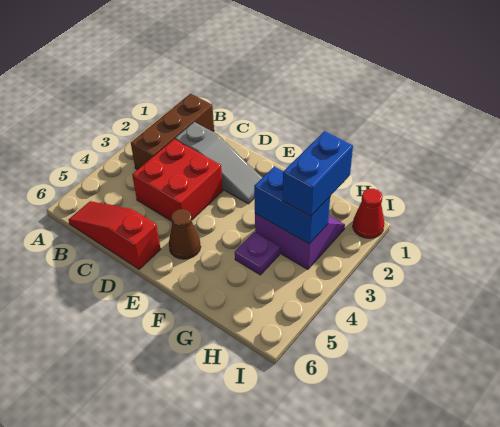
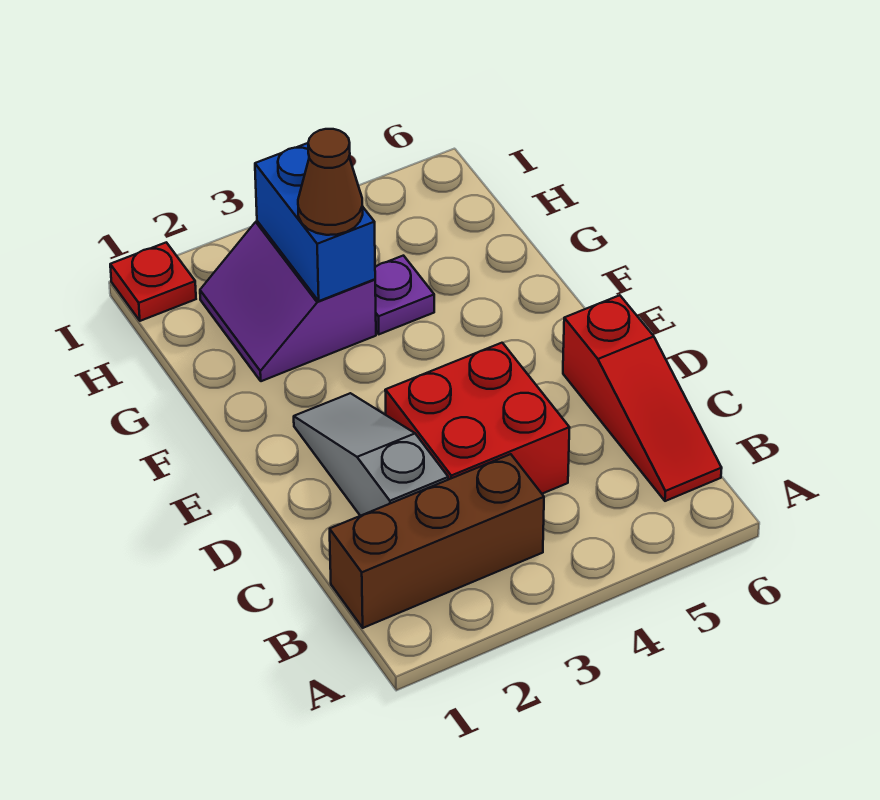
brown cone E5 level 1 -> brown cone G3 level 3
blue brick H2:H3 level 3 -> none
red cone I1 level 1 -> red plate I1 level 1

